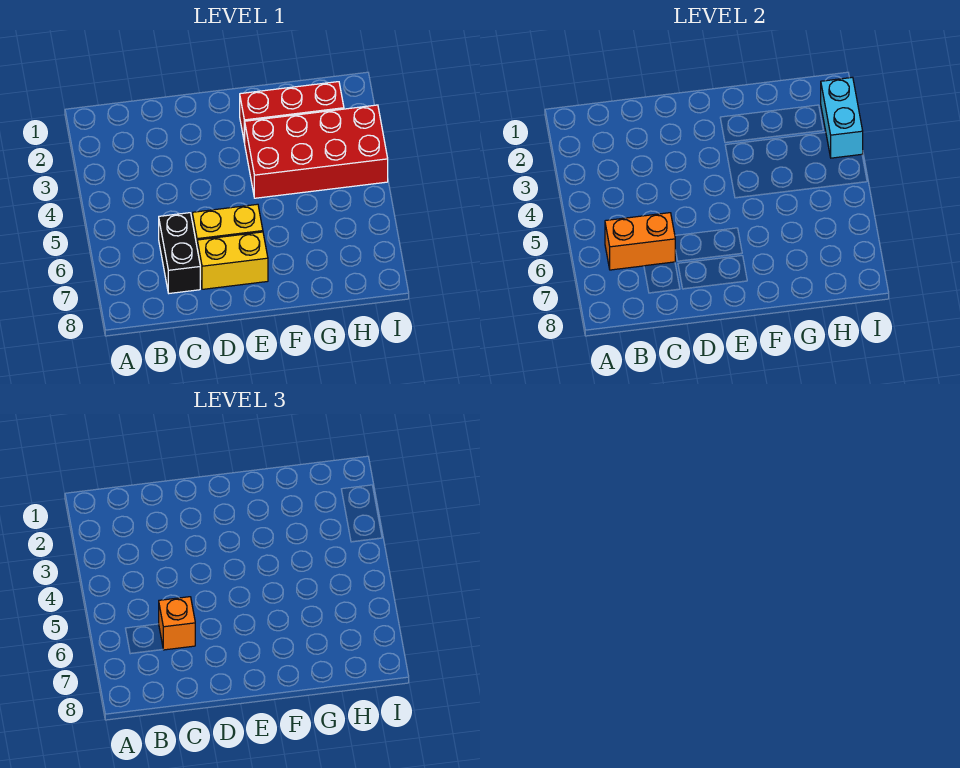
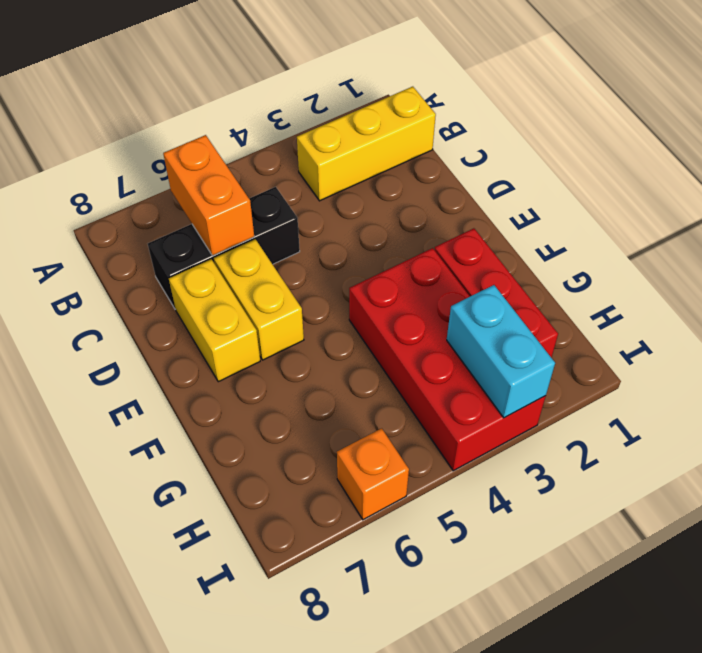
none -> yellow brick B1:B3 level 1
black brick C6:C7 level 1 -> black brick C5:C7 level 1
orange brick C6 level 3 -> orange brick I6 level 1
cyan brick I2:I3 level 2 -> cyan brick H3:I3 level 2

